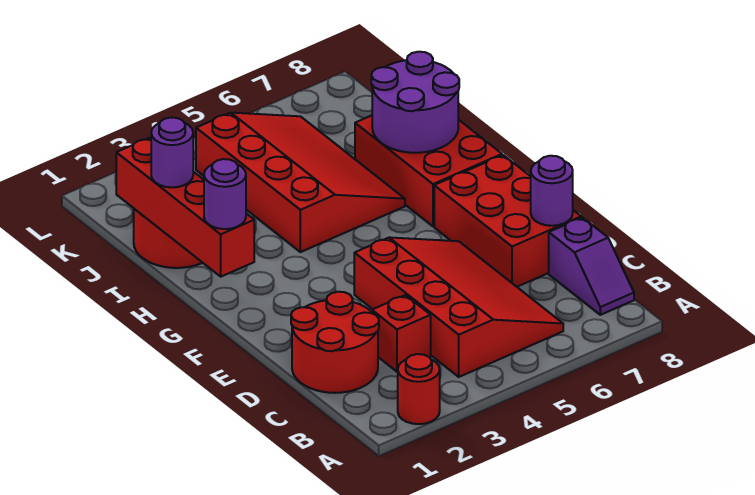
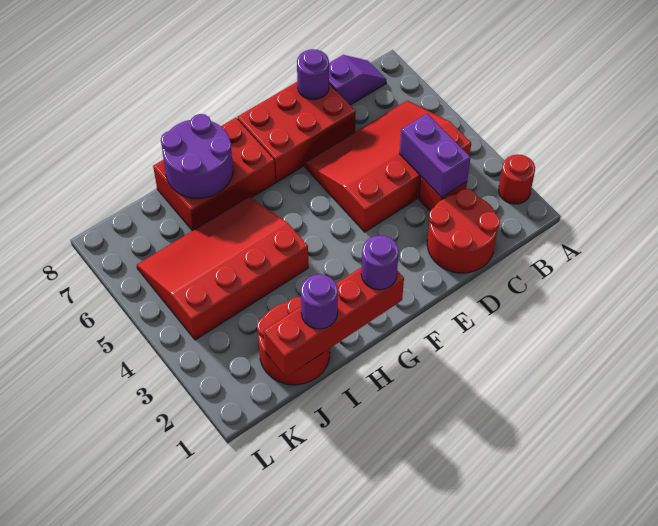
none -> purple brick C3:C4 level 2

